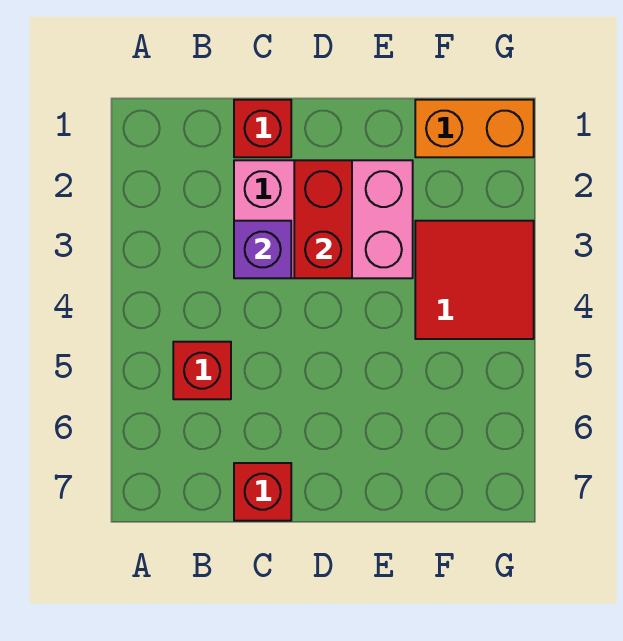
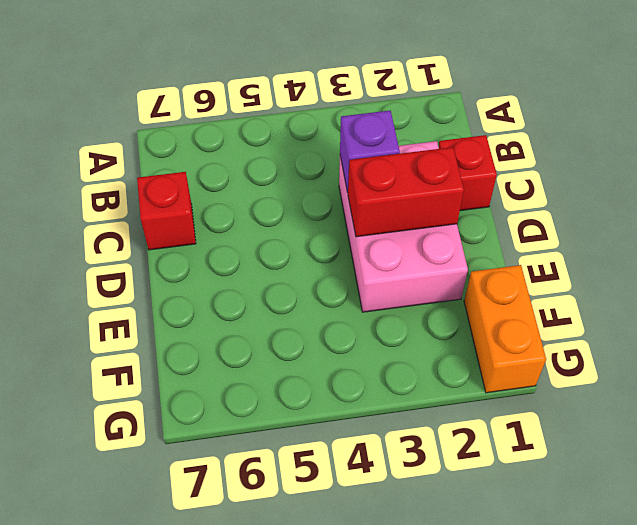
red brick B5 level 1 -> none
red tile F3:G4 level 1 -> none

